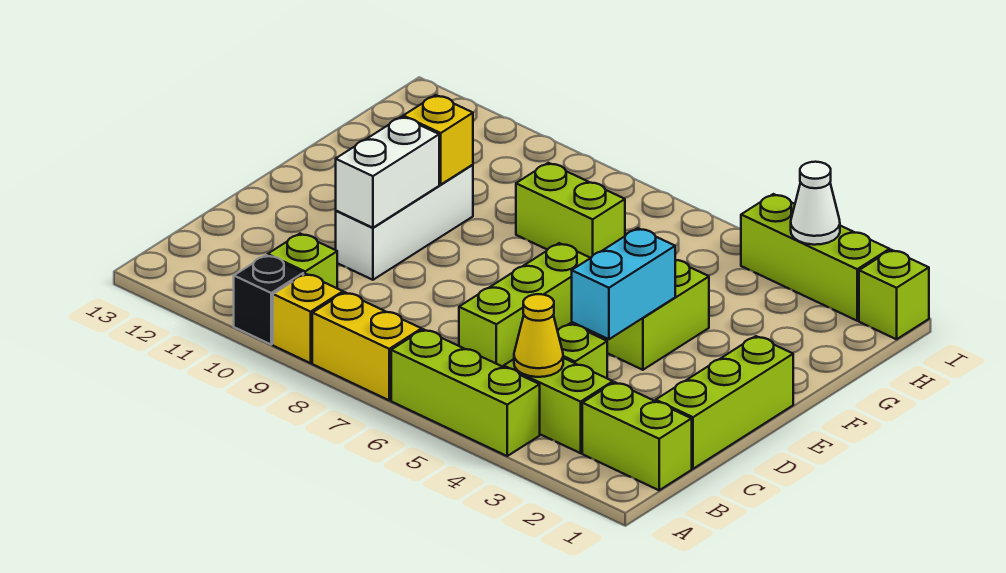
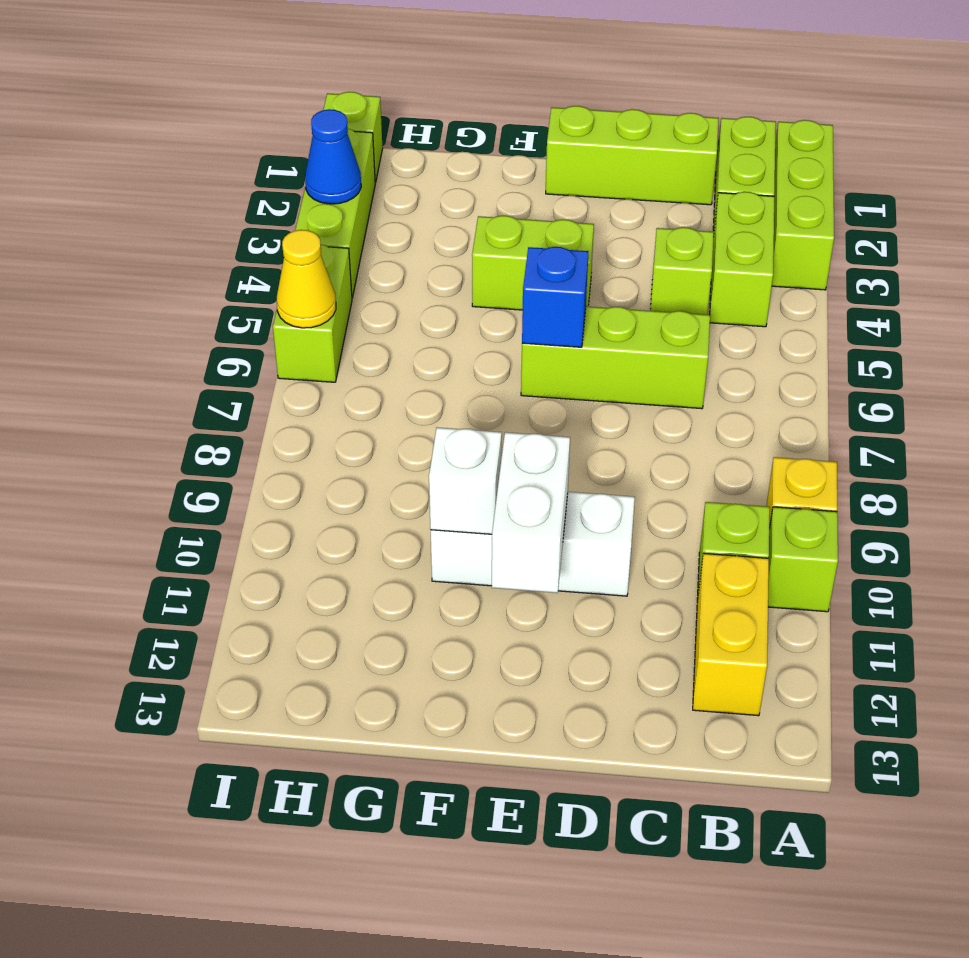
lime brick A4:A6 level 1 -> lime brick A1:A3 level 1
yellow brick A7:A8 level 1 -> yellow brick B11:B12 level 1
black brick A10 level 1 -> lime brick A10 level 1
yellow cone B4 level 2 -> yellow cone I6 level 2
cyan brick D4:E4 level 2 -> none
white brick D10:E10 level 2 -> white brick E10:E11 level 2
none -> blue brick E6 level 2
yellow brick F10 level 2 -> white brick F10 level 2
lime brick G7:G8 level 1 -> lime brick I5:I6 level 1
white cone I3 level 2 -> blue cone I3 level 2

